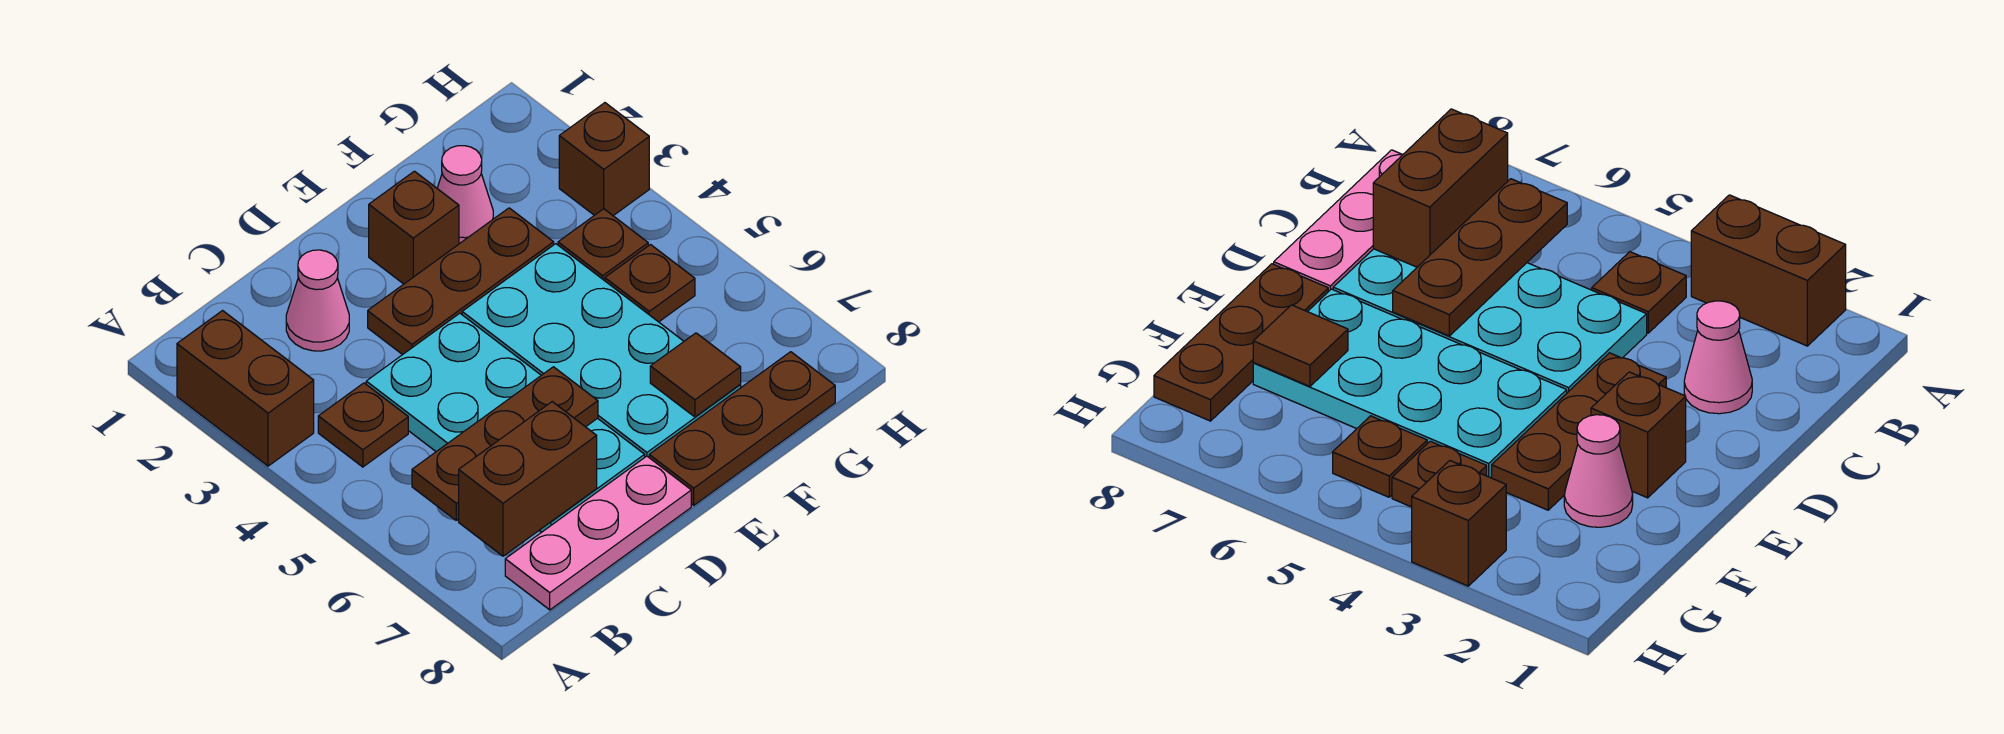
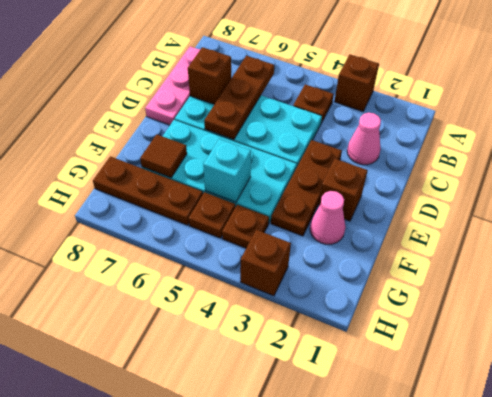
brown brick A2:A3 level 1 -> brown brick A3 level 1
brown brick B7:C7 level 2 -> brown brick C7 level 2
brown plate E8:G8 level 1 -> brown plate G6:G8 level 1
none -> cyan brick F5 level 2

